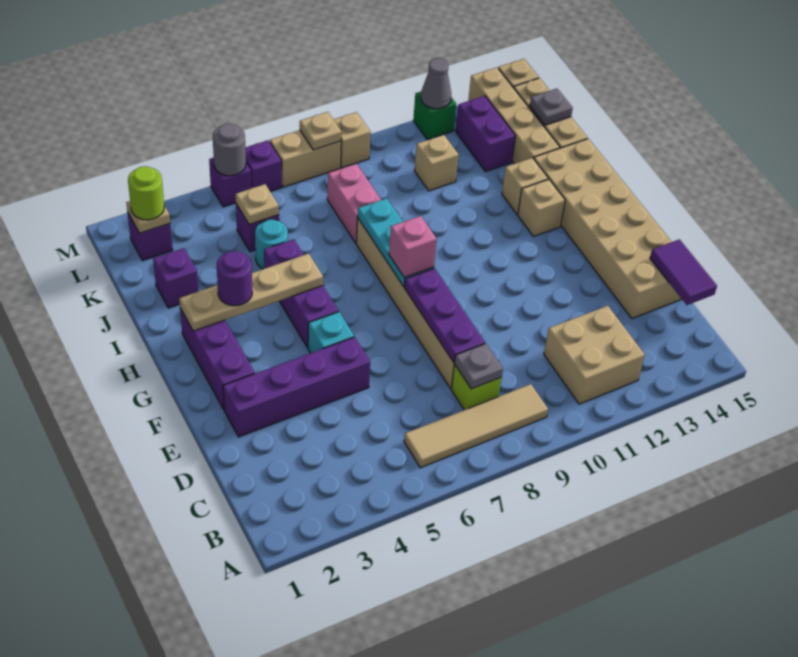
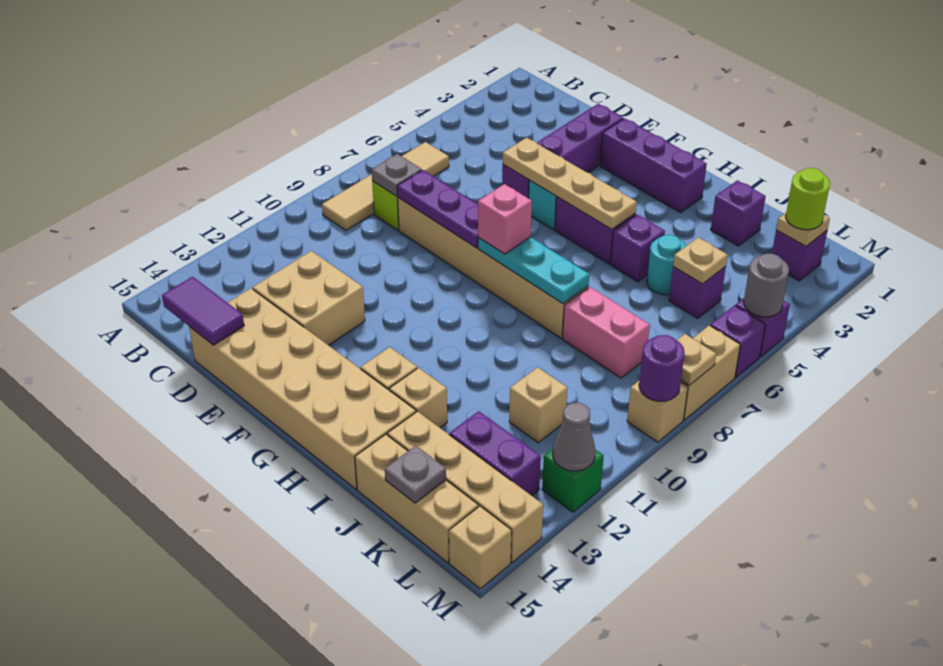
tan brick B11:C12 level 1 -> tan brick D12:E13 level 1
tan plate H2:H5 level 2 -> tan plate E5:H5 level 2
purple round brick H3 level 3 -> purple round brick M9 level 2

